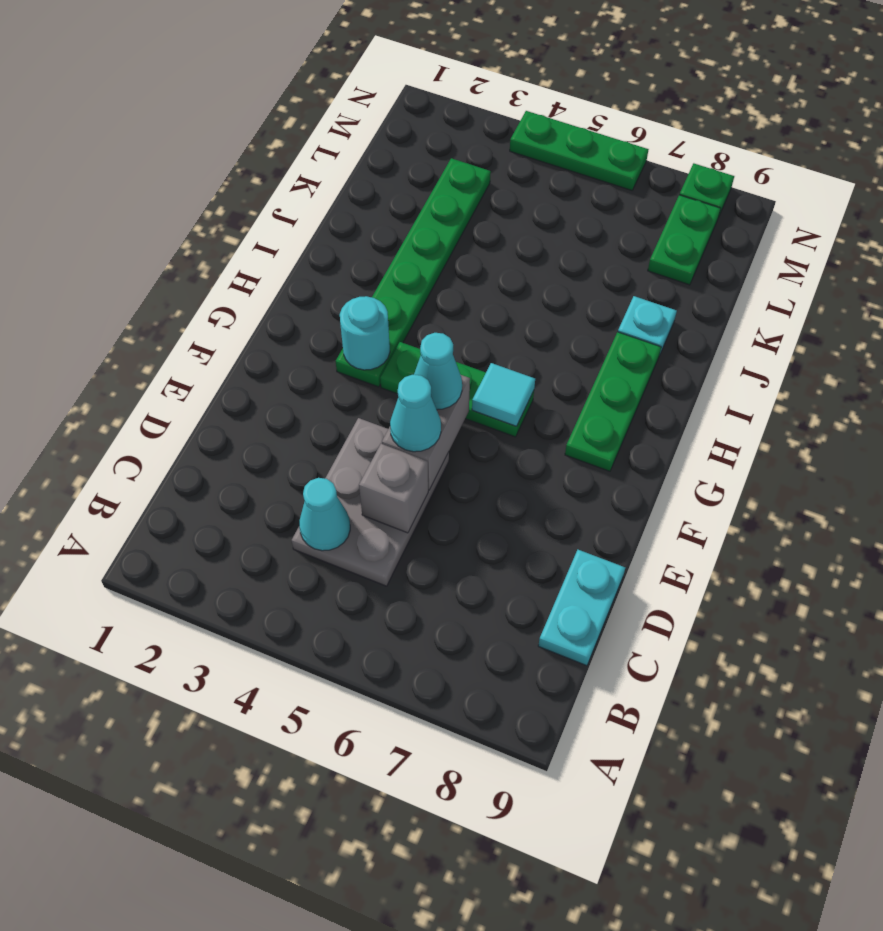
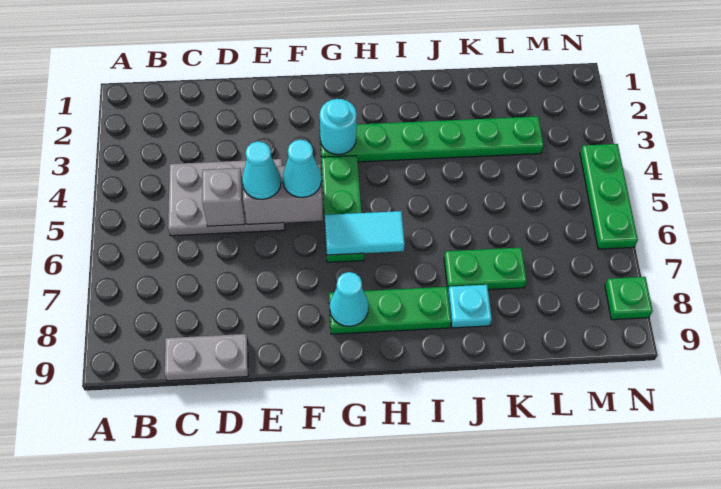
cyan cone C4 level 2 -> cyan cone G8 level 2
cyan plate C9:D9 level 1 -> grey plate C9:D9 level 1
cyan tile G6 level 2 -> cyan tile G6:H6 level 2
green plate L8:M8 level 1 -> green plate J7:K7 level 1

